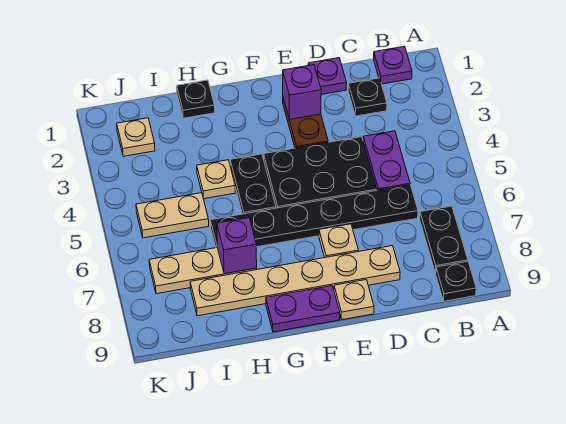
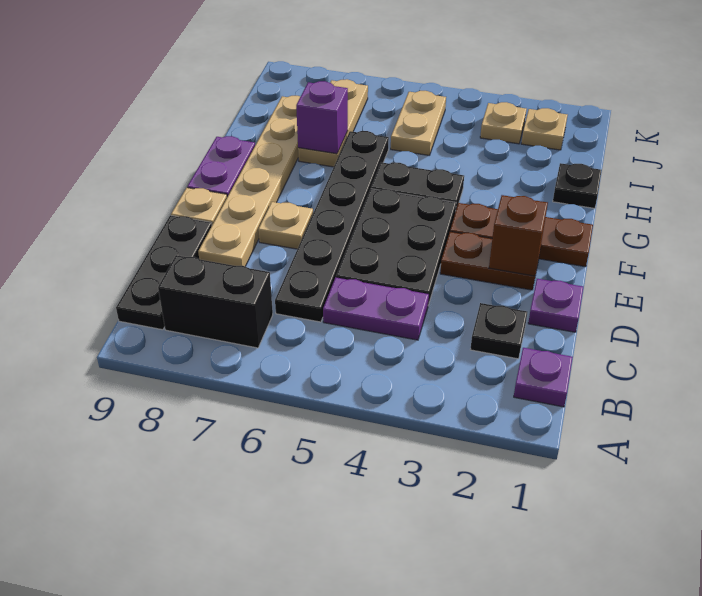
black plate B7:B8 level 1 -> black brick B7:B8 level 1
black plate B9 level 1 -> black plate B9:D9 level 1
purple brick E2 level 2 -> brown brick E2 level 2
none -> brown plate F1:F3 level 1
tan plate H4 level 1 -> tan plate J3 level 1

